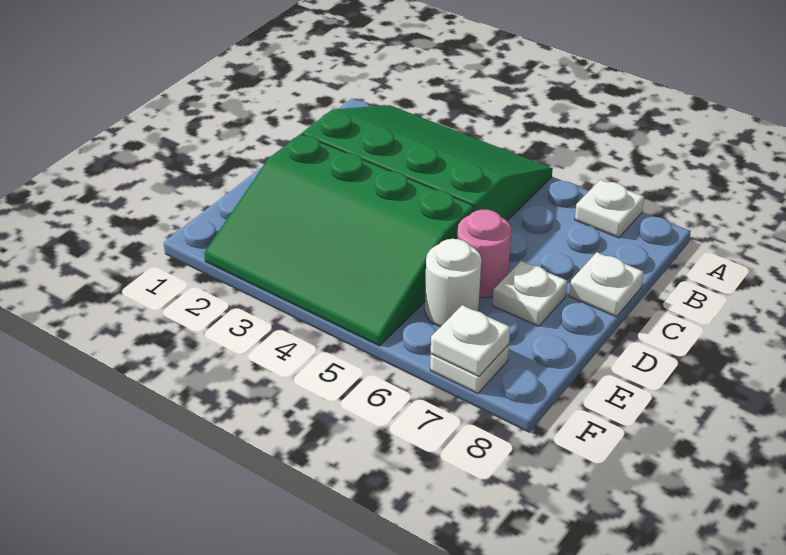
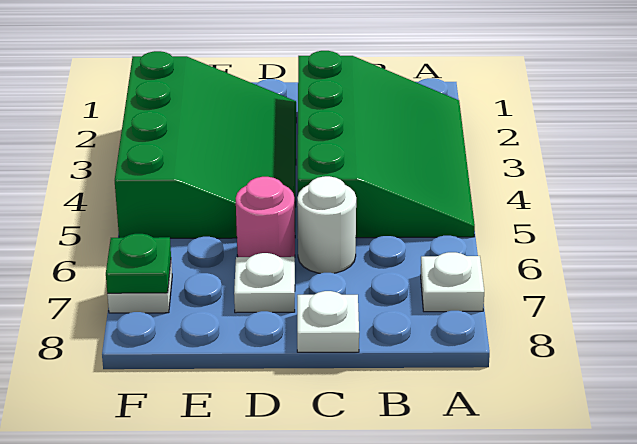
green slope D2:F5 level 1 top D -> green slope D2:F5 level 1 top F
white round brick E6 level 1 -> white round brick C6 level 1
white plate F7 level 2 -> green plate F7 level 2

